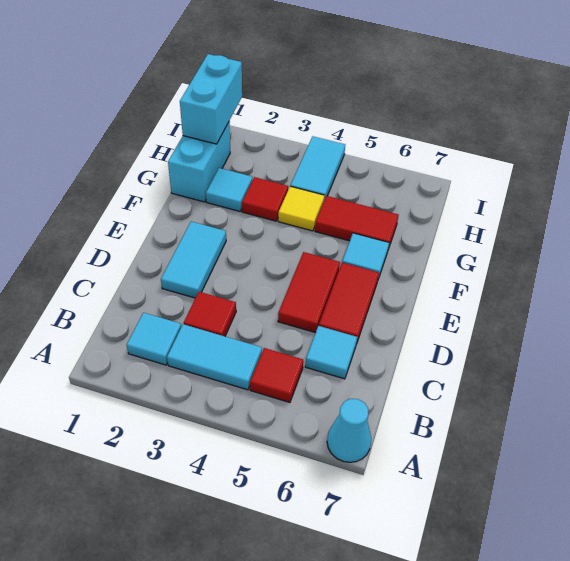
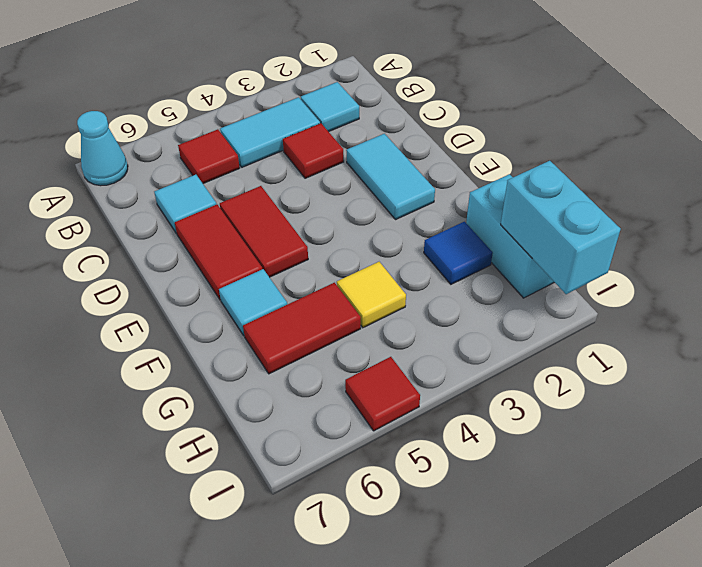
cyan tile G2 level 1 -> blue tile G2 level 1
red tile G3 level 1 -> red tile I5 level 1
cyan tile H4:I4 level 1 -> none

